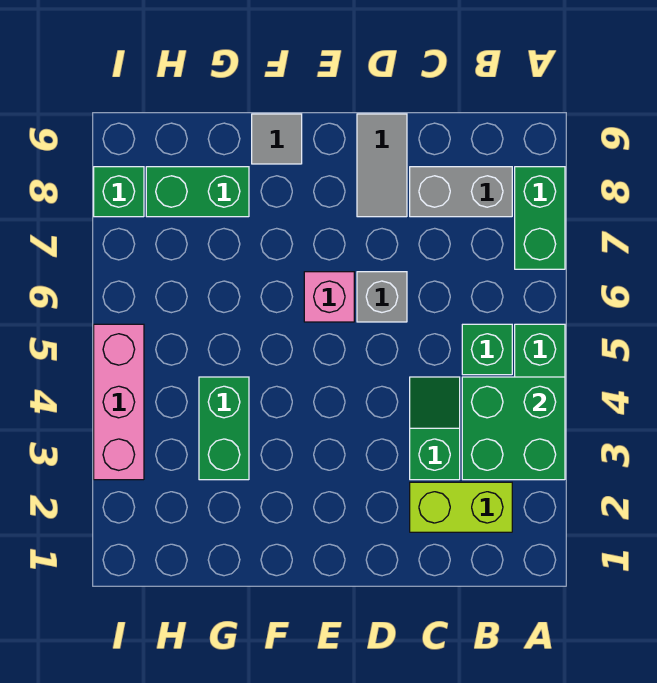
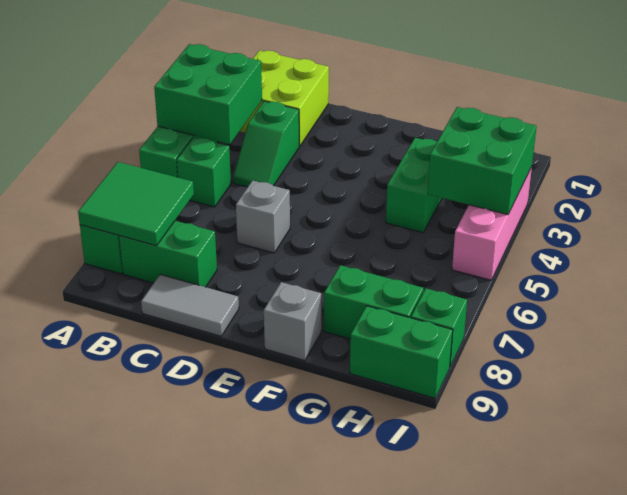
none -> green tile A7:B8 level 2
lime brick B2:C2 level 1 -> lime brick B1:C2 level 1
grey brick B8:C8 level 1 -> green brick B8:C8 level 1
grey tile D8:D9 level 1 -> grey tile C9:D9 level 1
pink brick E6 level 1 -> none
grey tile F9 level 1 -> grey brick F9 level 1
none -> green brick H3:I4 level 2
none -> green brick H9:I9 level 1

